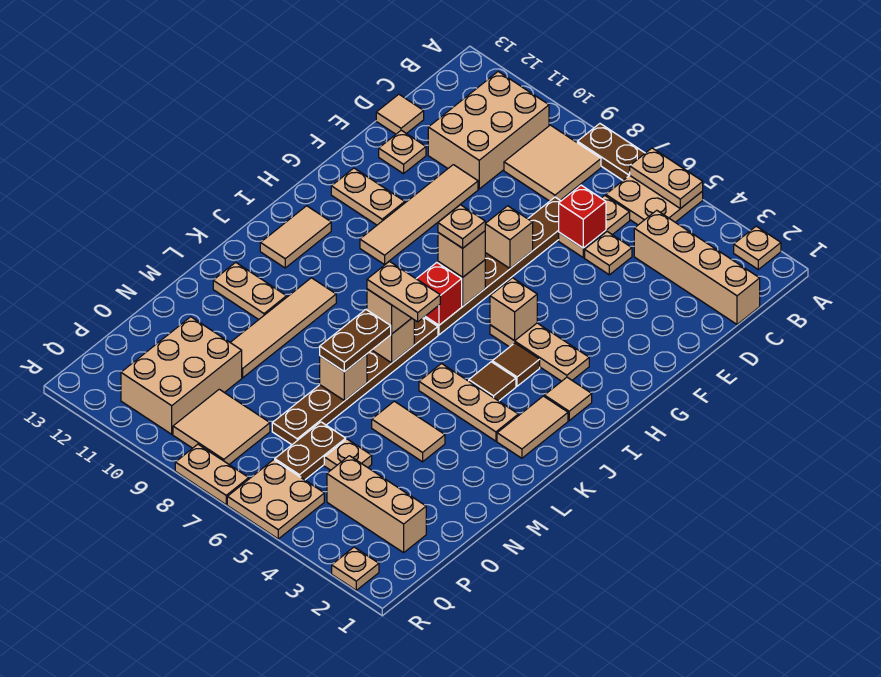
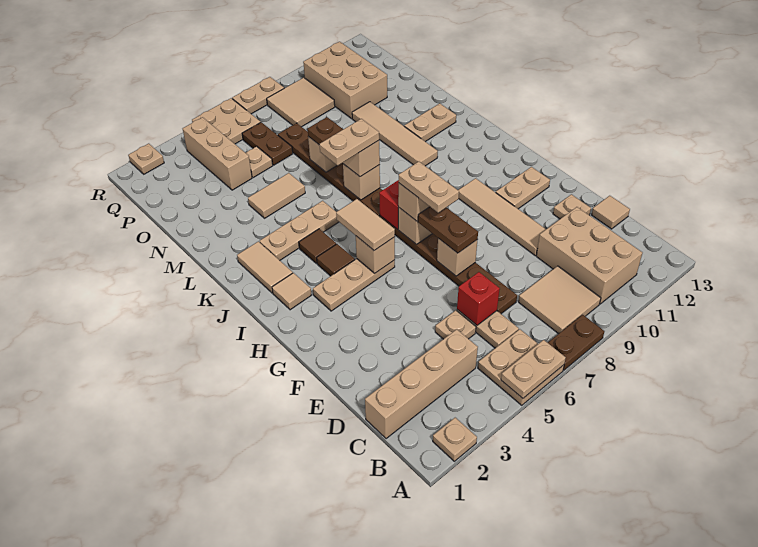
none -> brown plate F7:G7 level 3
tan plate H7 level 4 -> tan plate G7:H7 level 4
tan tile I12:J12 level 1 -> tan tile H5:I5 level 3
tan brick P2:P4 level 1 -> tan brick O4:Q4 level 1

